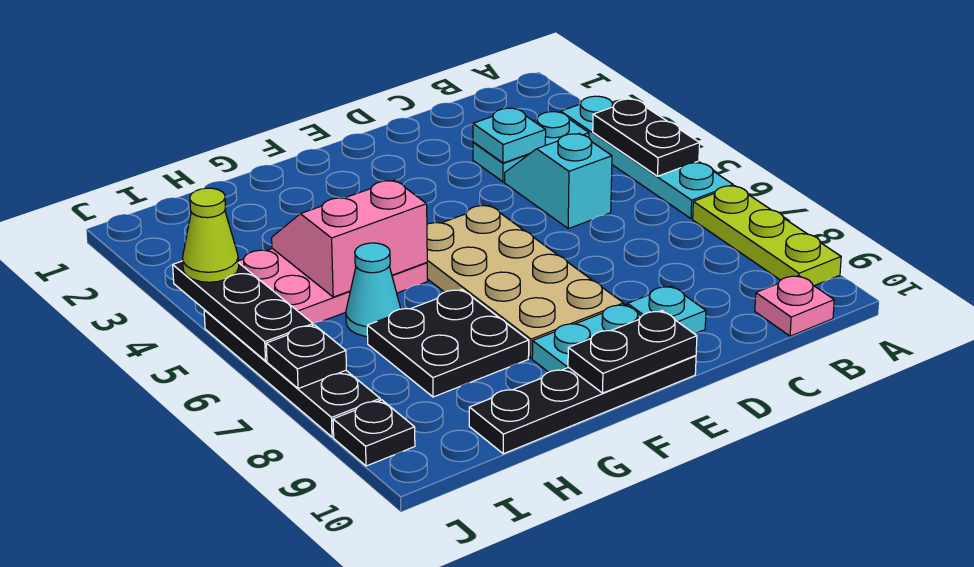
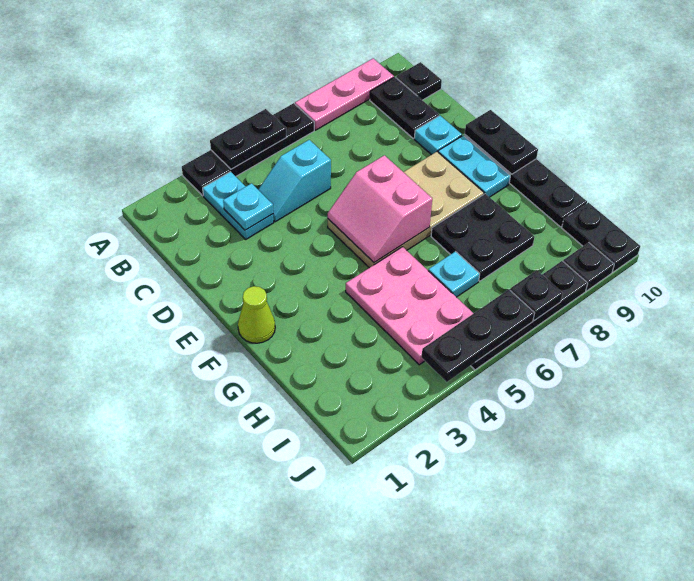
cyan plate A3:A6 level 1 -> black plate A3:A6 level 1
lime plate A7:A9 level 1 -> pink plate A7:A9 level 1
none -> black plate B9:C9 level 1
pink plate B10 level 1 -> black plate B10 level 1
pink slope G4:H5 level 2 top 5 -> pink slope E5:F6 level 2 top 6
cyan cone H6 level 1 -> cyan plate H6 level 1
none -> black plate I10:J10 level 1
lime cone J4 level 3 -> lime cone F1 level 1

